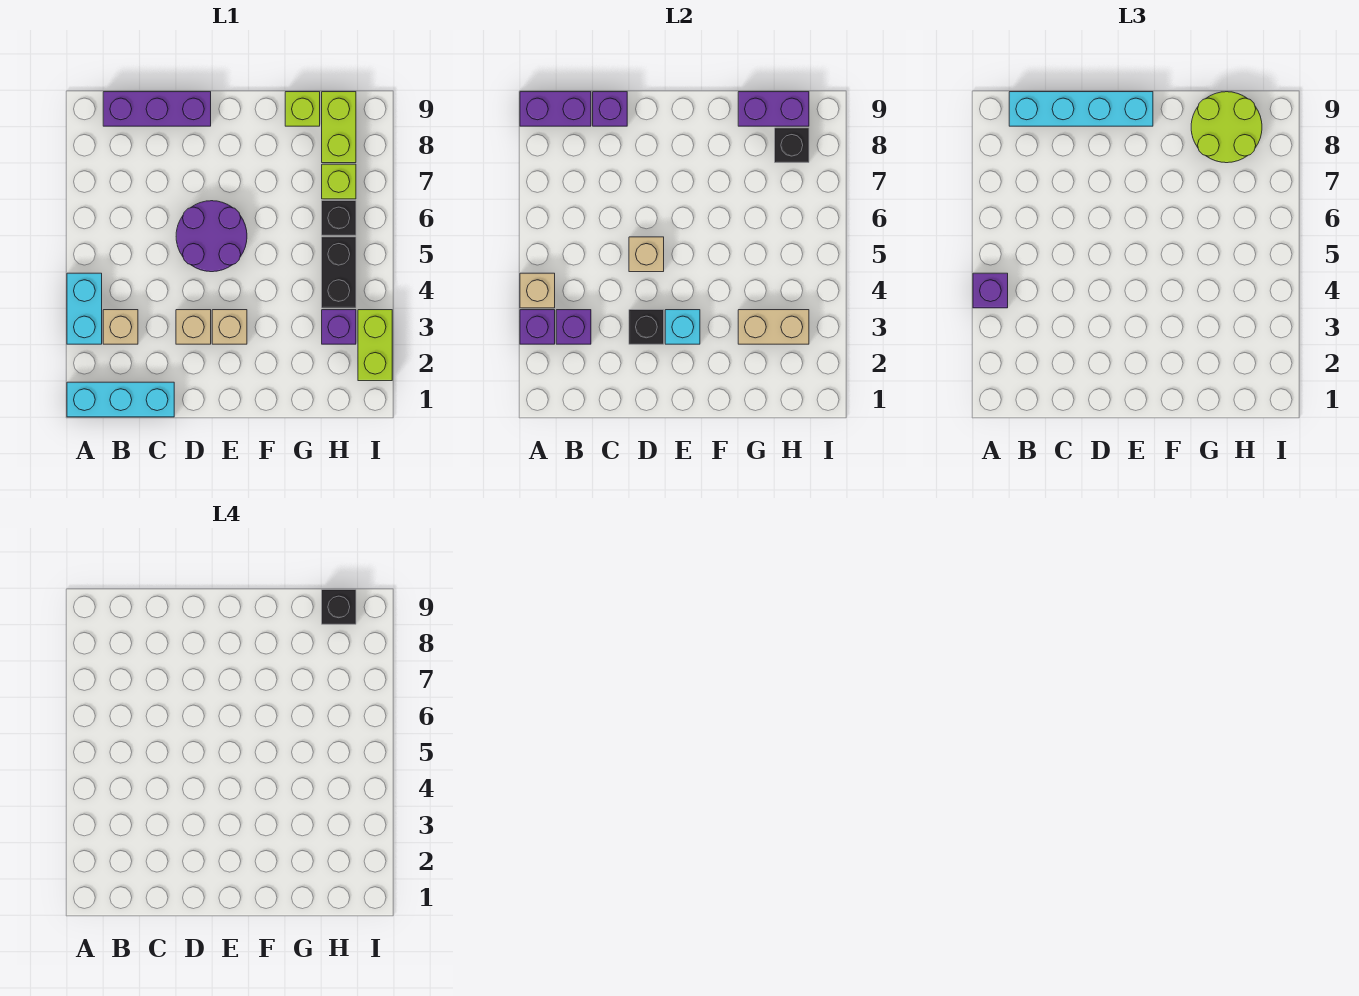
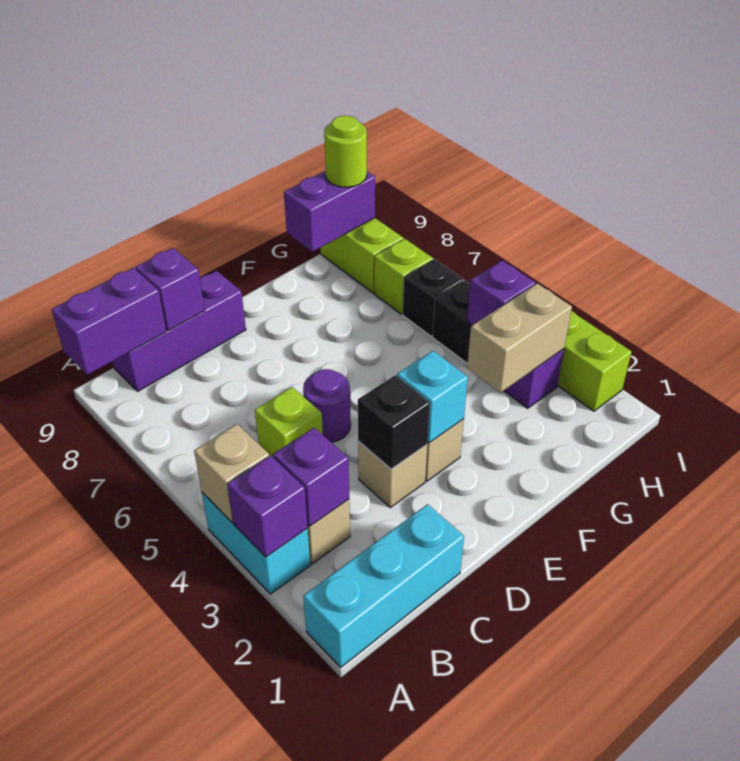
purple brick A4 level 3 -> purple brick H4 level 2
cyan brick B9:E9 level 3 -> none
purple round brick D5:E6 level 1 -> purple round brick D5 level 1
tan brick D5 level 2 -> none
lime round brick G8:H9 level 3 -> lime round brick H9 level 3
lime brick G9 level 1 -> lime brick C5 level 1
black brick H8 level 2 -> none
black brick H9 level 4 -> none

